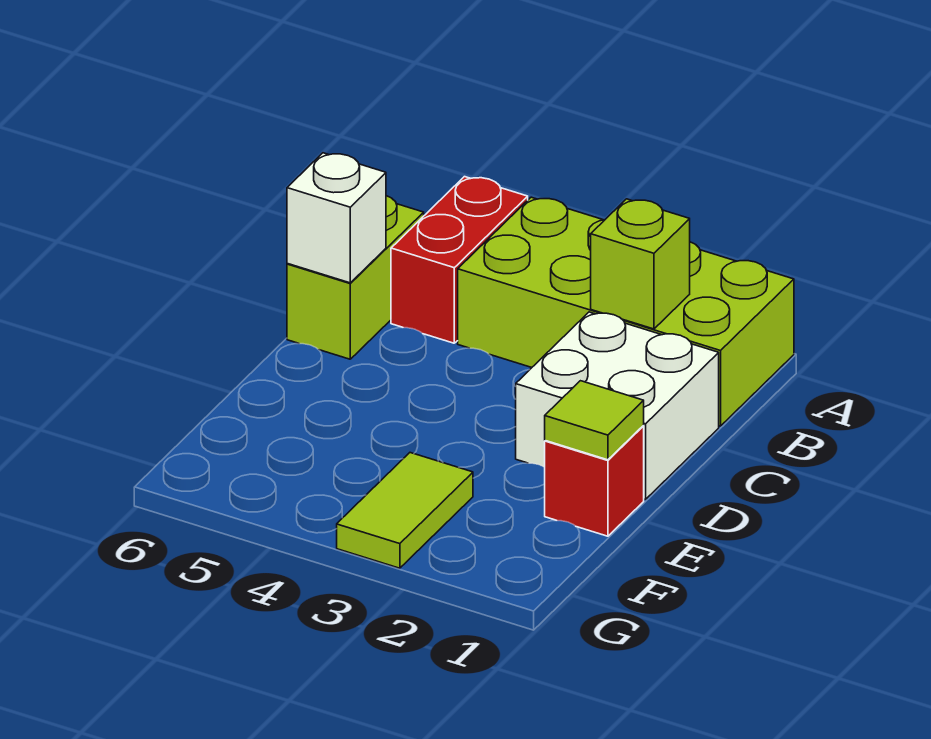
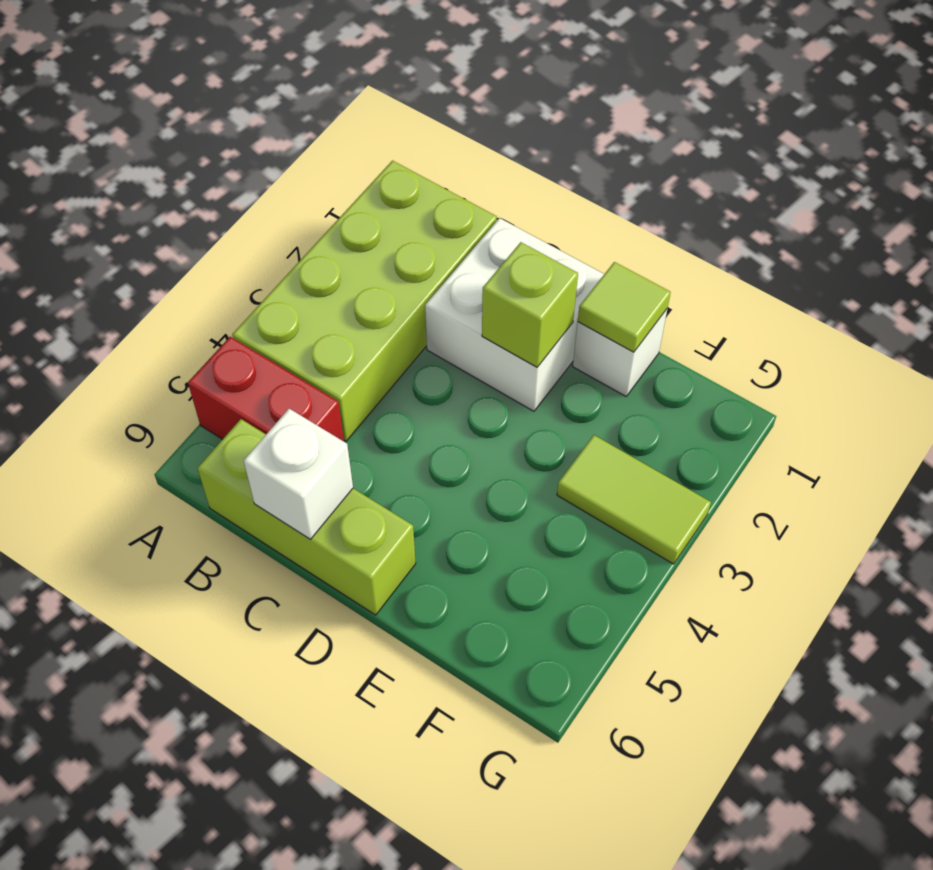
lime brick B2 level 2 -> lime brick D2 level 2
lime brick B6:C6 level 1 -> lime brick B6:D6 level 1
red brick E1 level 1 -> white brick E1 level 1

